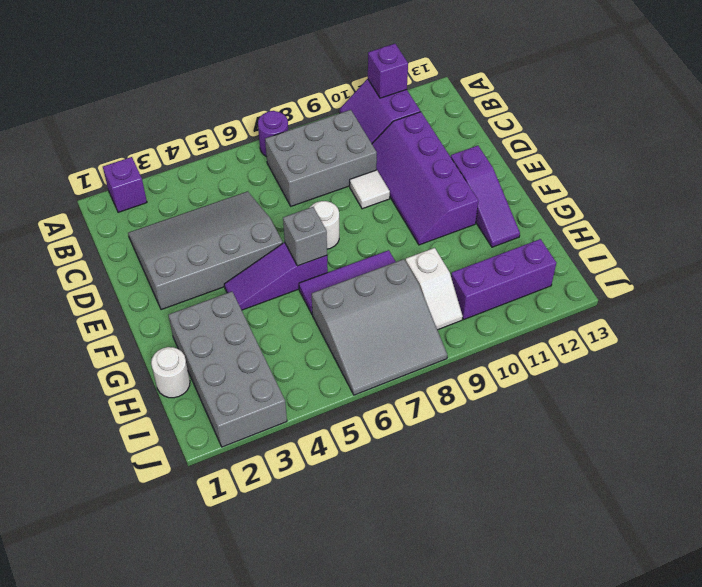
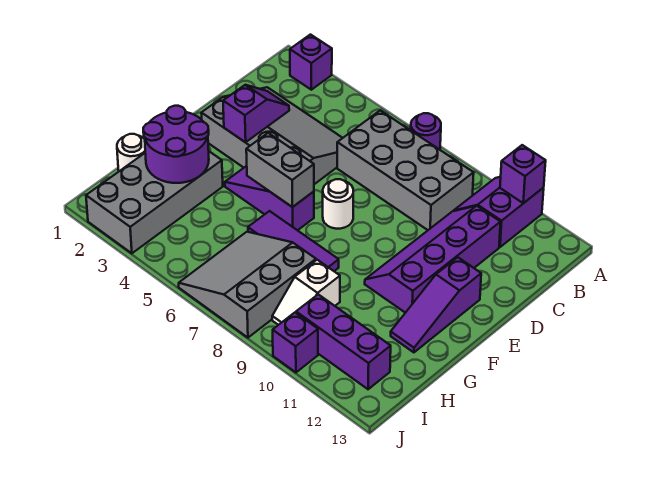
grey brick B7:C9 level 1 -> grey brick B6:C9 level 1
none -> purple slope D3:E3 level 2 top E
white tile D9 level 1 -> none
grey brick F6 level 2 -> grey brick F5:F6 level 2
none -> purple round brick G2:H3 level 2
grey slope H6:J8 level 1 top H -> grey slope H6:J8 level 1 top 8
none -> purple brick J10 level 1

